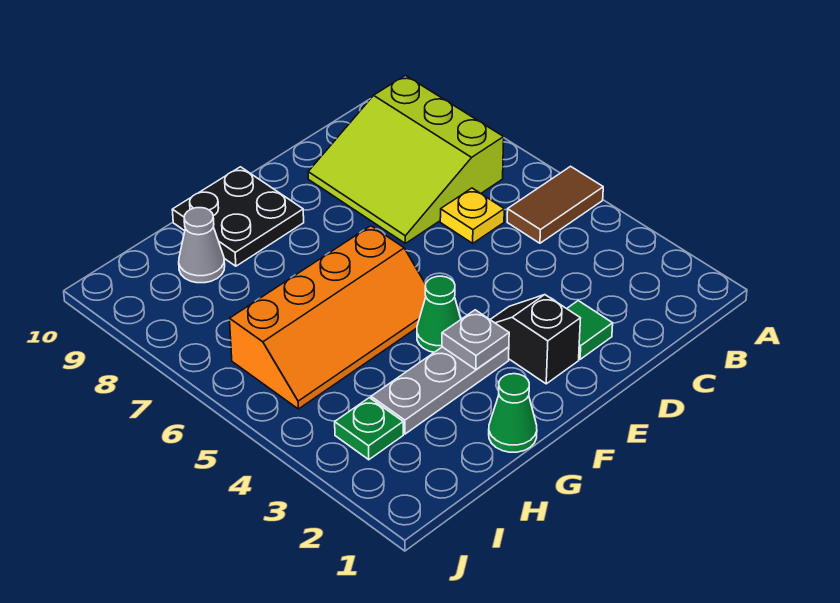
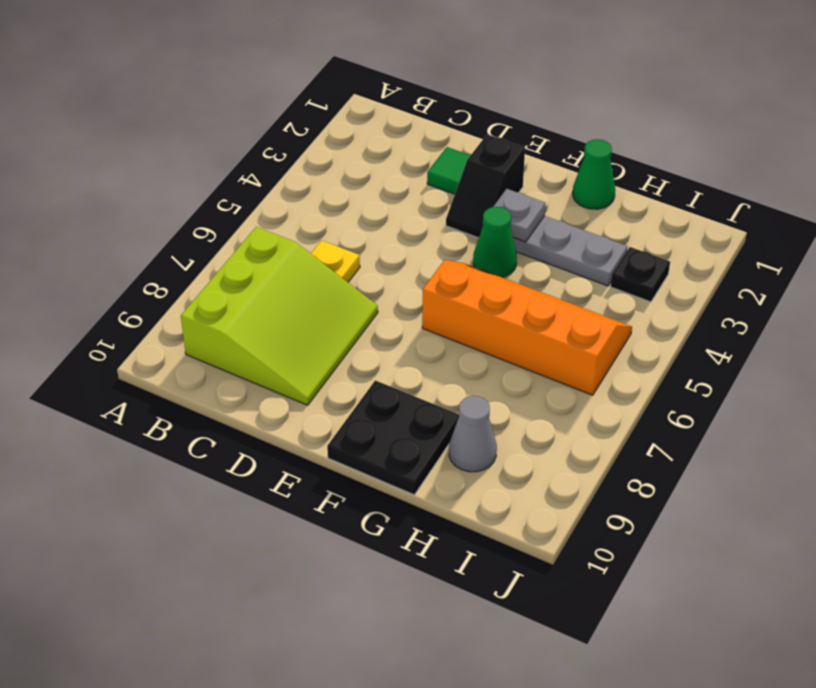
brown tile A5:B5 level 1 -> none
green plate I3 level 1 -> black plate I3 level 1

